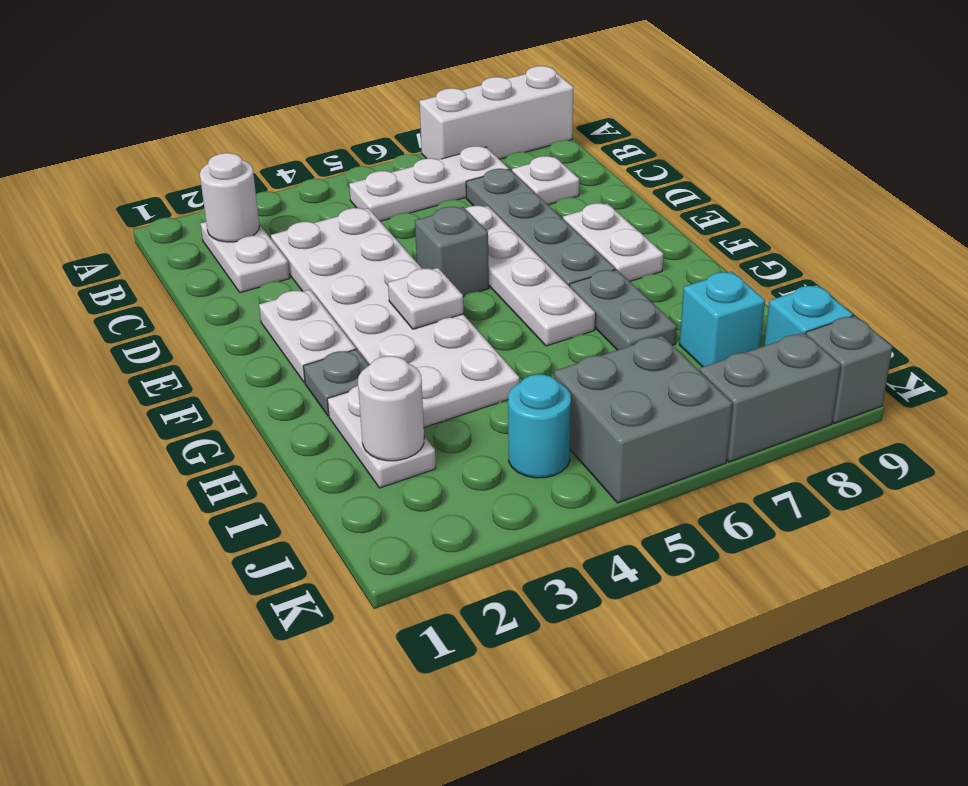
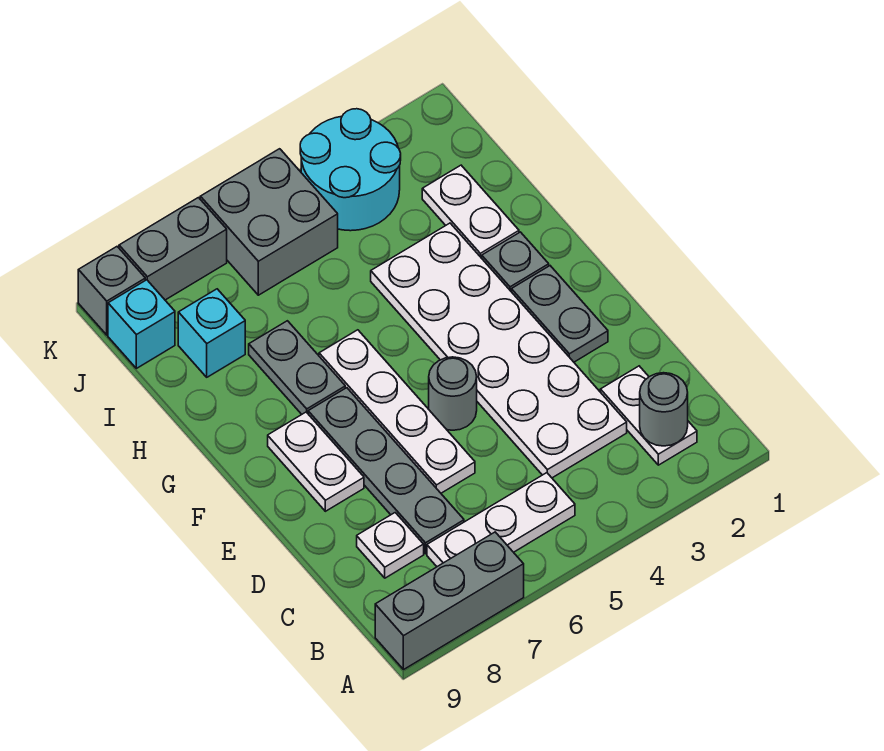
white brick A7:A9 level 1 -> grey brick A7:A9 level 1
white round brick B2 level 2 -> grey round brick B2 level 2
white plate E2:F2 level 1 -> grey plate E2:F2 level 1
grey brick E5 level 1 -> grey round brick E5 level 1
white plate F4 level 2 -> none
white round brick I2 level 2 -> none
cyan round brick J4 level 1 -> cyan round brick J3:K4 level 1

